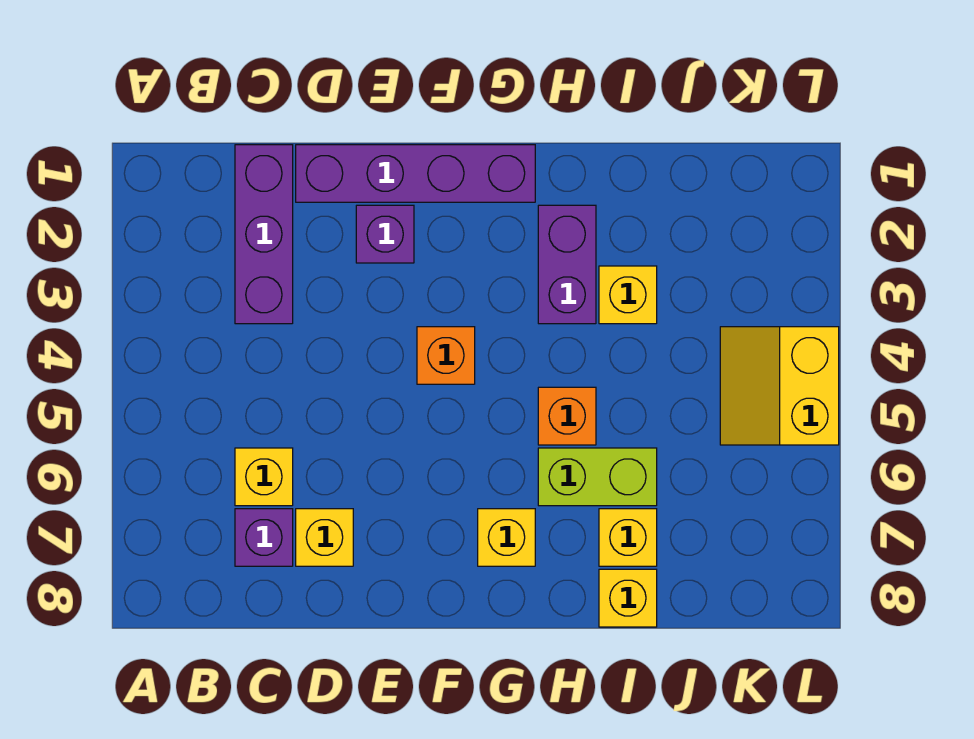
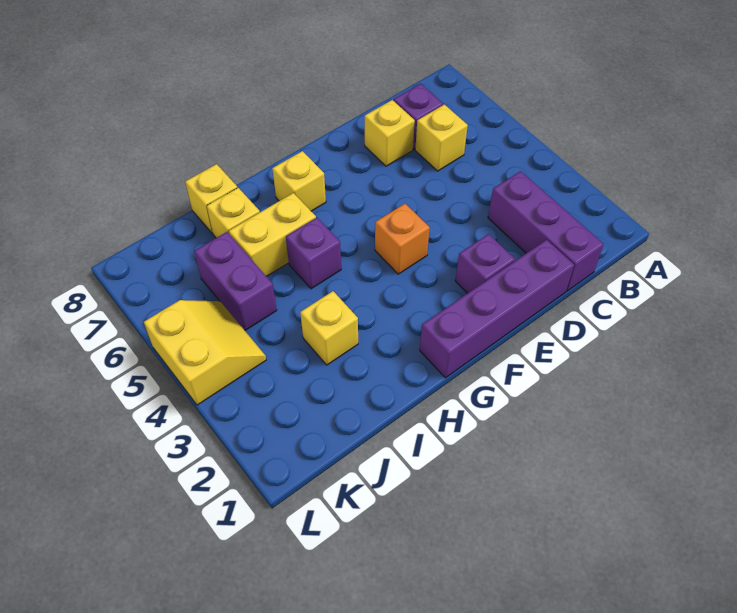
purple brick H2:H3 level 1 -> purple brick J5:J6 level 1
orange brick H5 level 1 -> purple brick H5 level 1
lime brick H6:I6 level 1 -> yellow brick H6:I6 level 1

